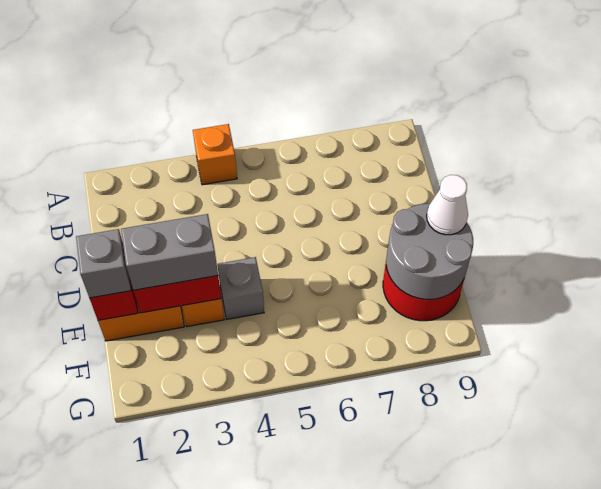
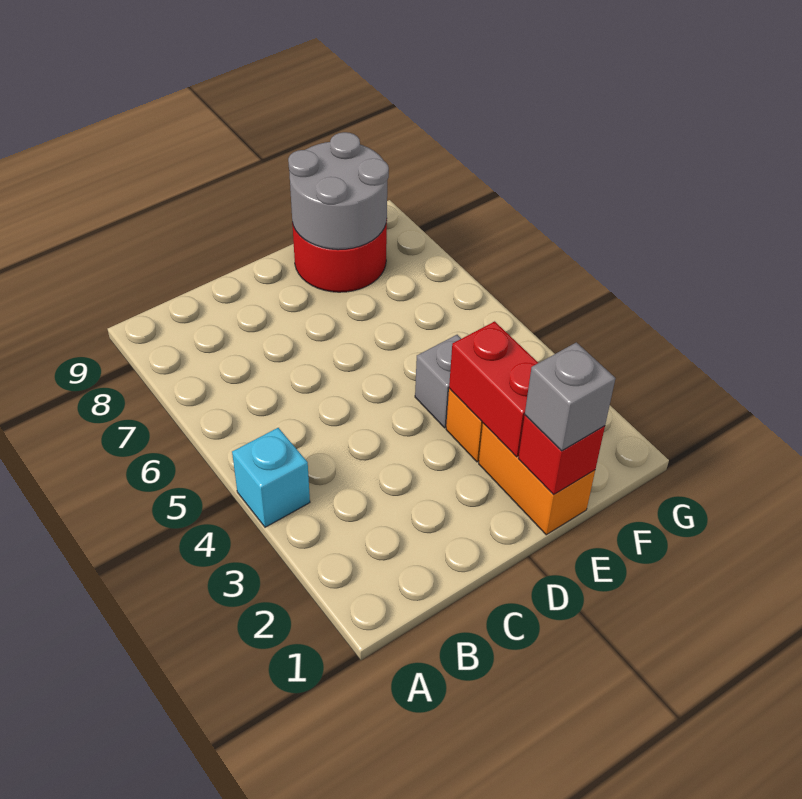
orange brick A4 level 1 -> cyan brick A4 level 1
grey brick E2:E3 level 3 -> none
white cone E9 level 3 -> none

